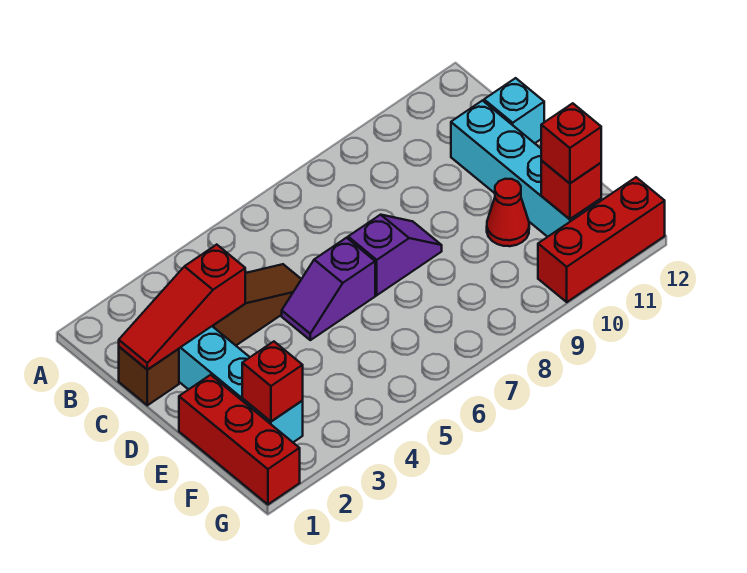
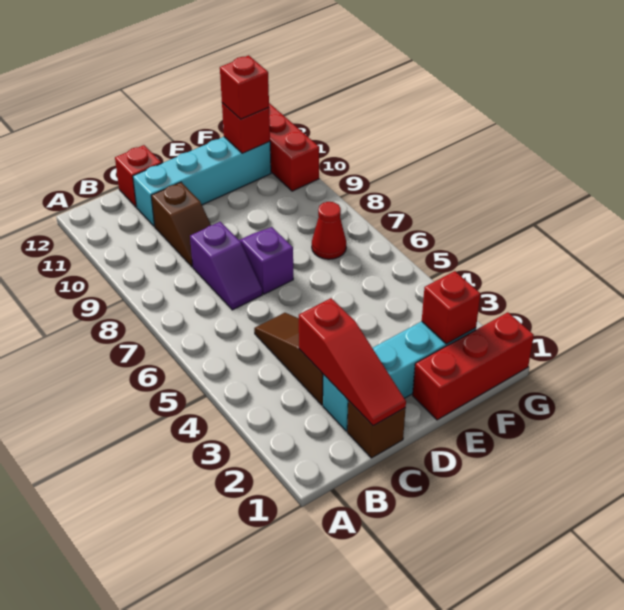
none -> brown slope C9:C10 level 1 top 10
cyan brick C12 level 1 -> red brick C12 level 1
purple slope D5:D6 level 1 top 6 -> purple slope C7:C8 level 1 top 8
red cone E10 level 1 -> red cone F7 level 1

